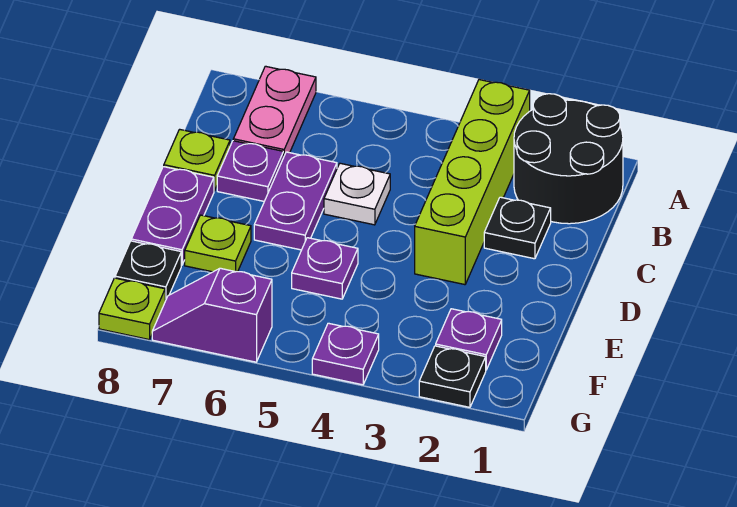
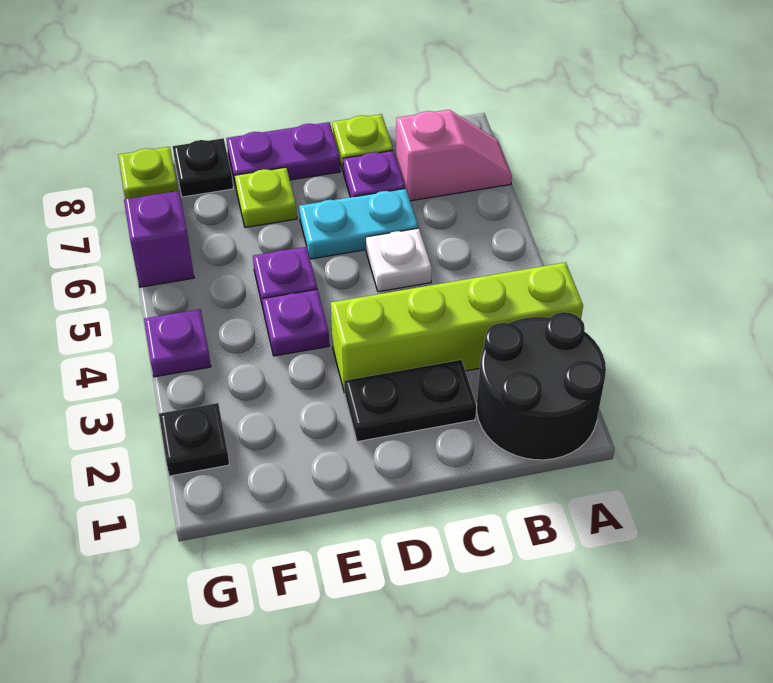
pink plate A7:B7 level 1 -> pink slope A7:B7 level 1 top B
black plate C2 level 1 -> black plate C2:D2 level 1
purple plate C6:D6 level 1 -> cyan plate C6:D6 level 1
purple plate F2 level 1 -> purple plate E4 level 1

